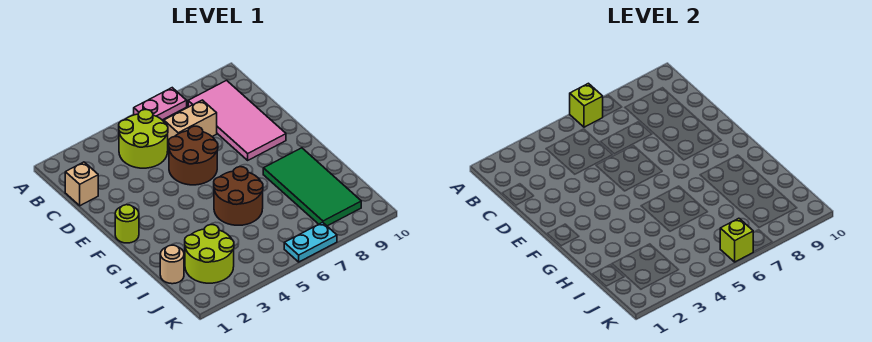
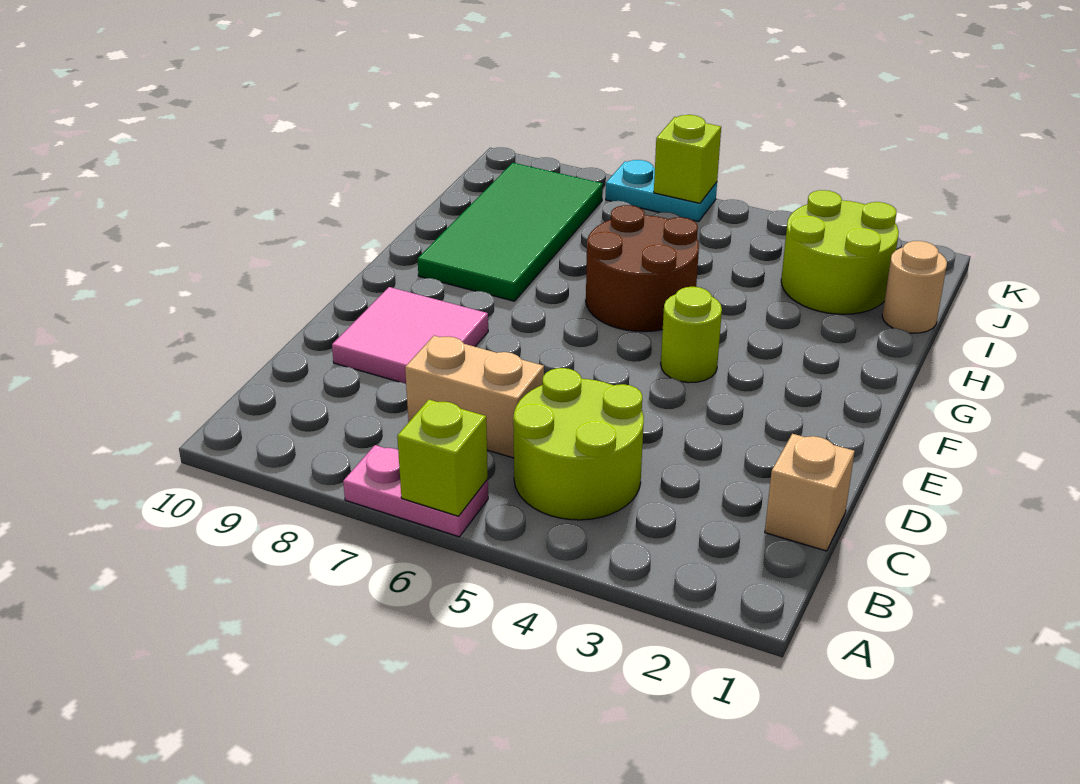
pink tile B8:E9 level 1 -> pink tile D8:E9 level 1
brown round brick D5:E6 level 1 -> none
lime round brick F1 level 1 -> lime round brick F4 level 1

